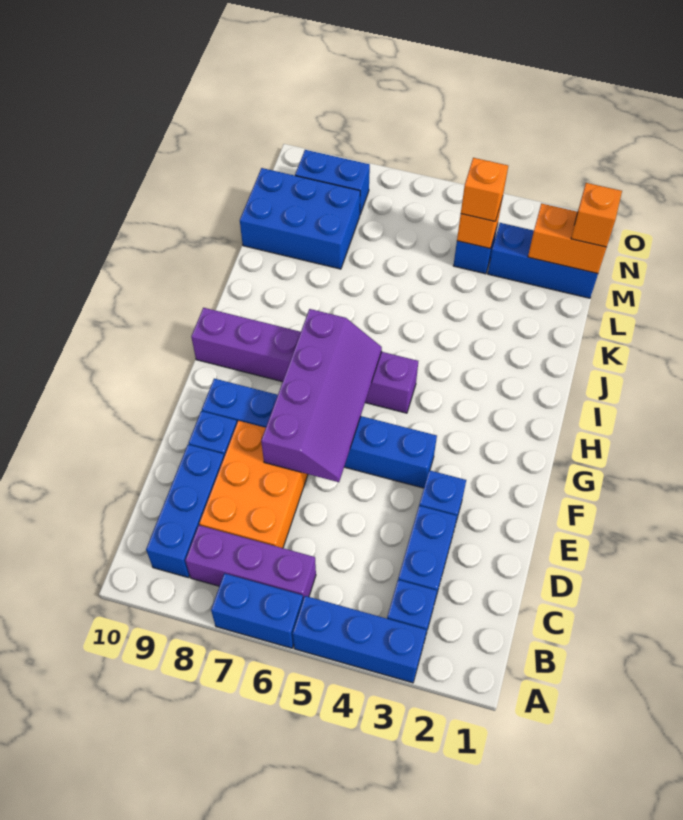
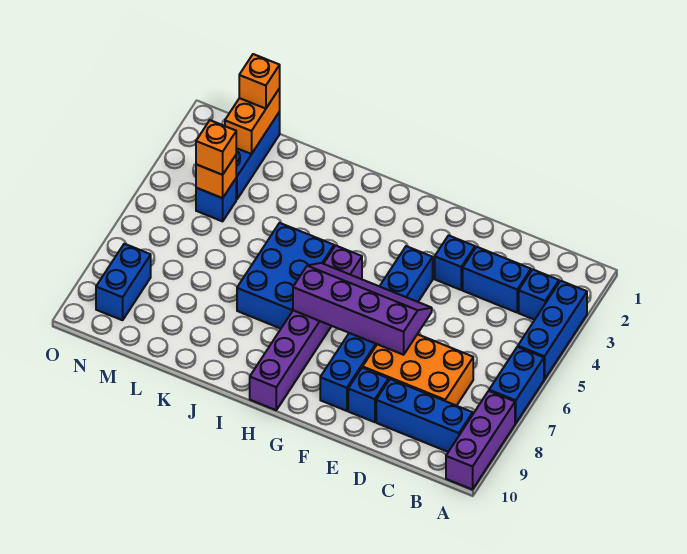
purple brick B6:B8 level 1 -> purple brick A8:A10 level 1
blue brick L8:M10 level 1 -> blue brick I5:J7 level 1

